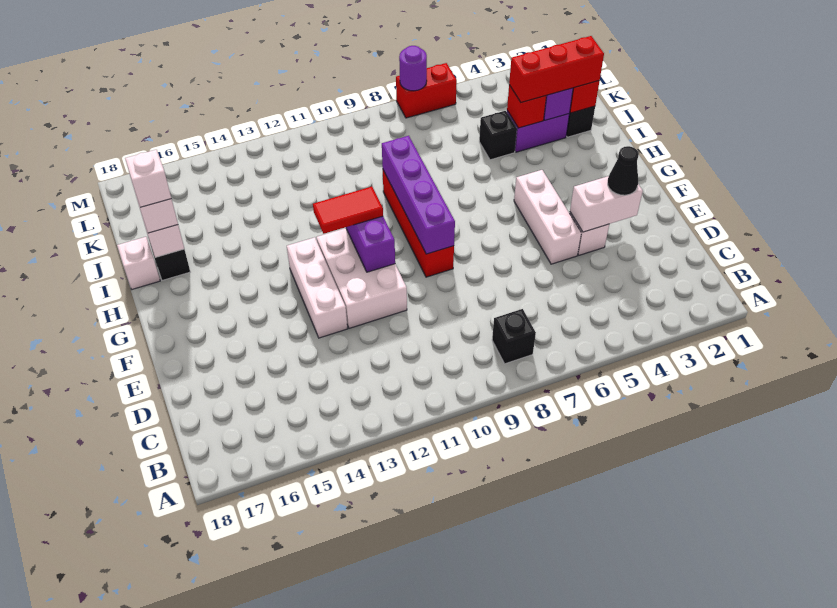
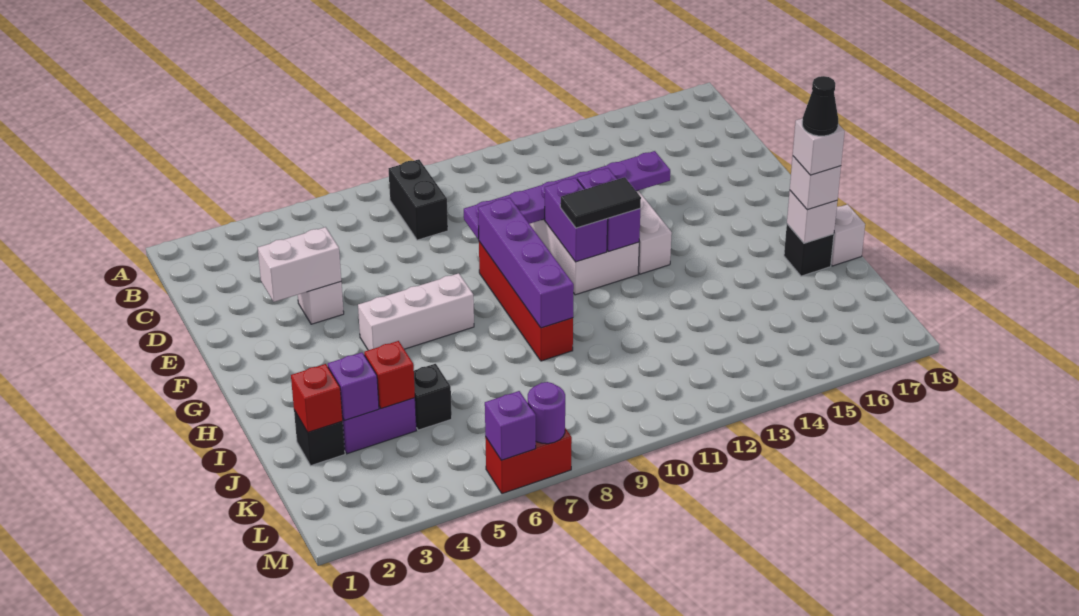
black brick B8 level 1 -> black brick B8:C8 level 1
black cone E3 level 3 -> black cone I17 level 5
white brick E5:G5 level 1 -> white brick G5:G7 level 1
none -> purple plate E9:E14 level 2
none -> purple brick F12:G12 level 2
red tile G11:G12 level 3 -> black tile G11:G12 level 3
red brick J2:J4 level 3 -> none
none -> purple brick M6 level 2

